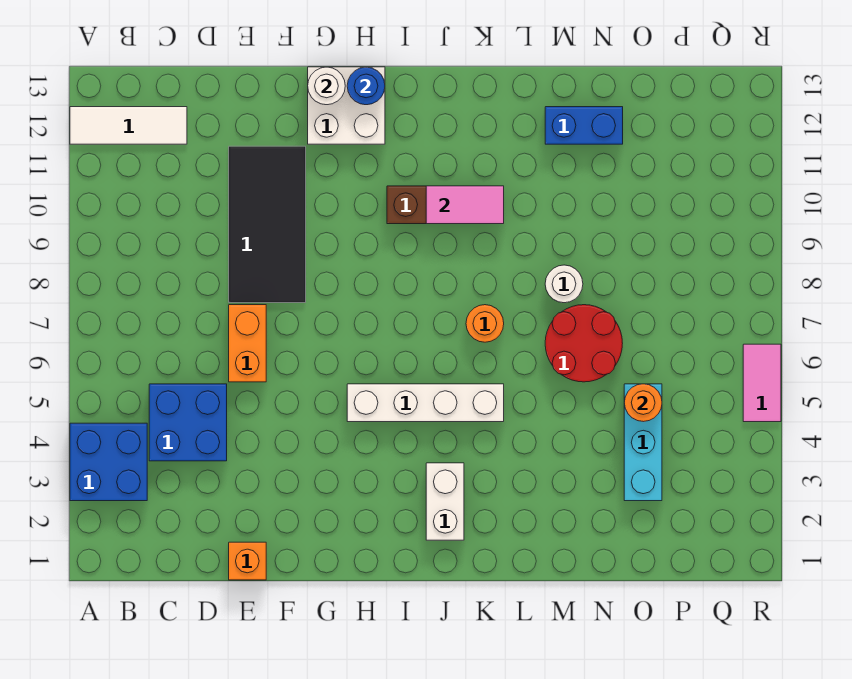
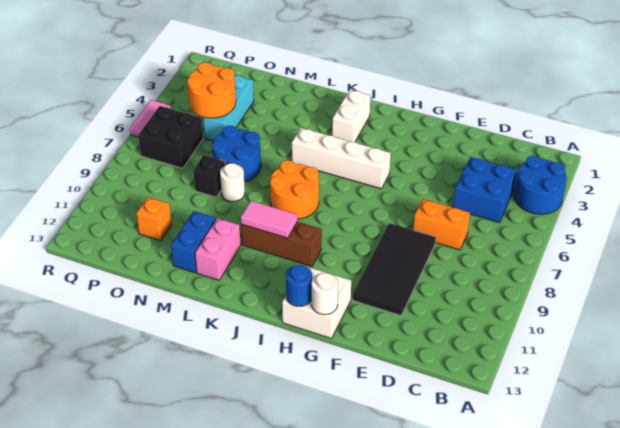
blue brick A3:B4 level 1 -> blue round brick A3:B4 level 1
white tile A12:C12 level 1 -> none
orange brick E1 level 1 -> orange brick O11 level 1
orange brick E6:E7 level 1 -> orange brick D7:E7 level 1
orange round brick K7 level 1 -> orange round brick J7:K8 level 1
none -> pink brick L11:L12 level 1
red round brick M6:N7 level 1 -> blue round brick M6:N7 level 1
blue brick M12:N12 level 1 -> blue brick M11:M12 level 1
none -> black brick N8 level 1
orange round brick O5 level 2 -> orange round brick O4:P5 level 2
none -> black brick P6:Q7 level 1

